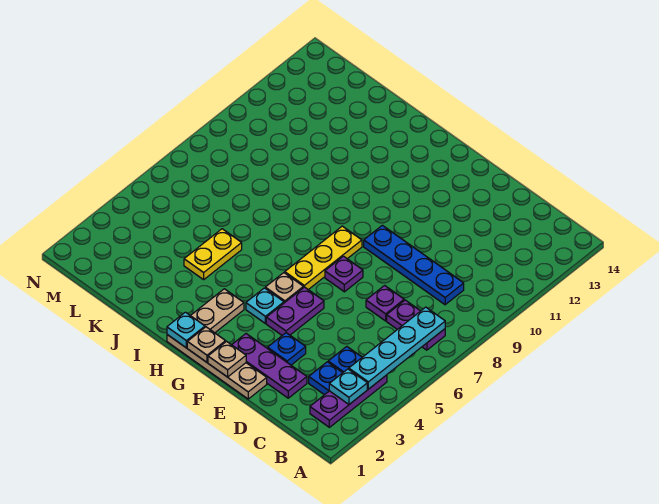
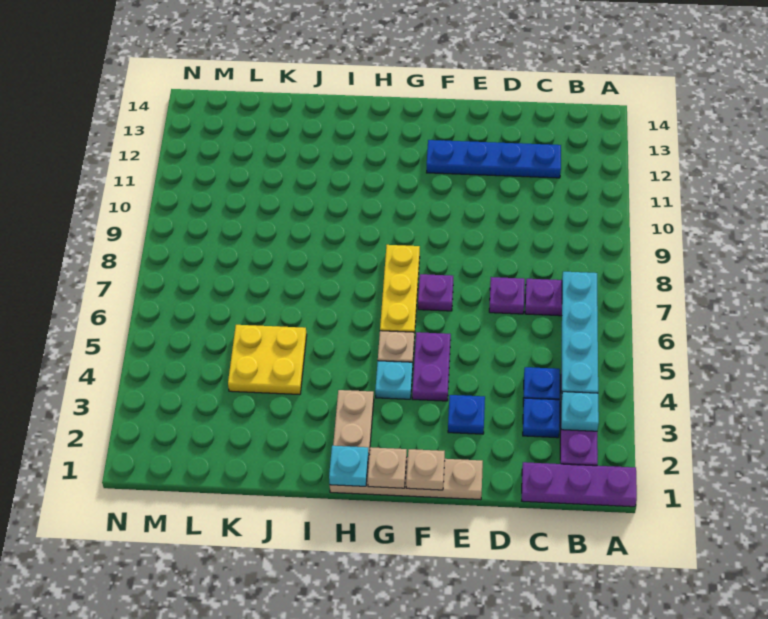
blue plate C9:F9 level 1 -> blue plate C12:F12 level 1
purple plate D2:F2 level 1 -> purple plate A1:C1 level 1
yellow plate J4:J5 level 1 -> yellow plate J4:K5 level 1

